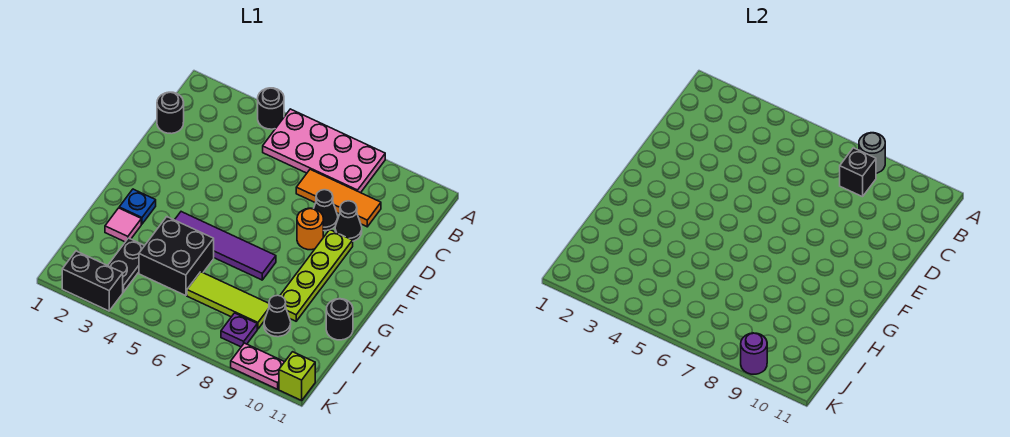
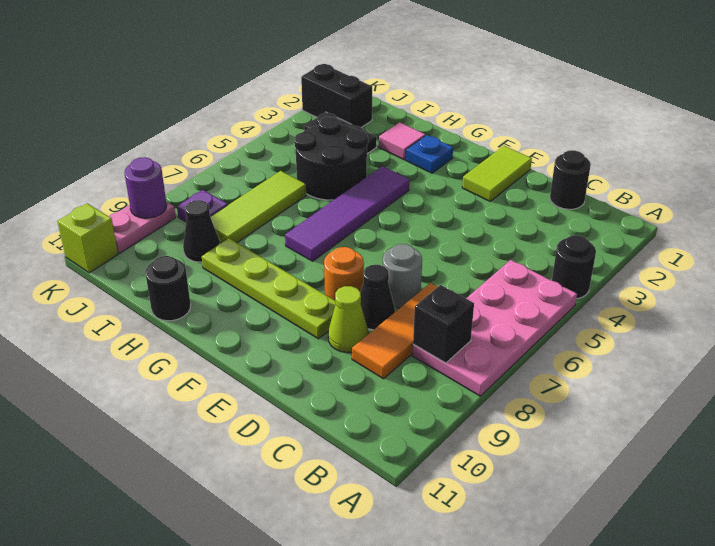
grey round brick A8 level 2 -> grey round brick D7 level 1
black cone D9 level 1 -> lime cone D9 level 1
none -> lime tile E1:E2 level 1
black brick H4:I5 level 1 -> black round brick H4:I5 level 1
black brick K2:K3 level 1 -> black brick J2:K2 level 1

